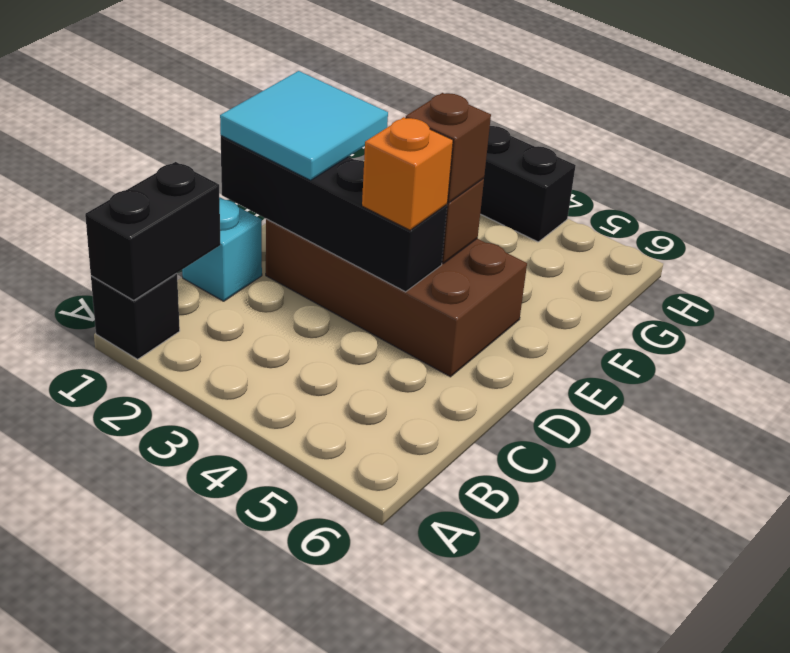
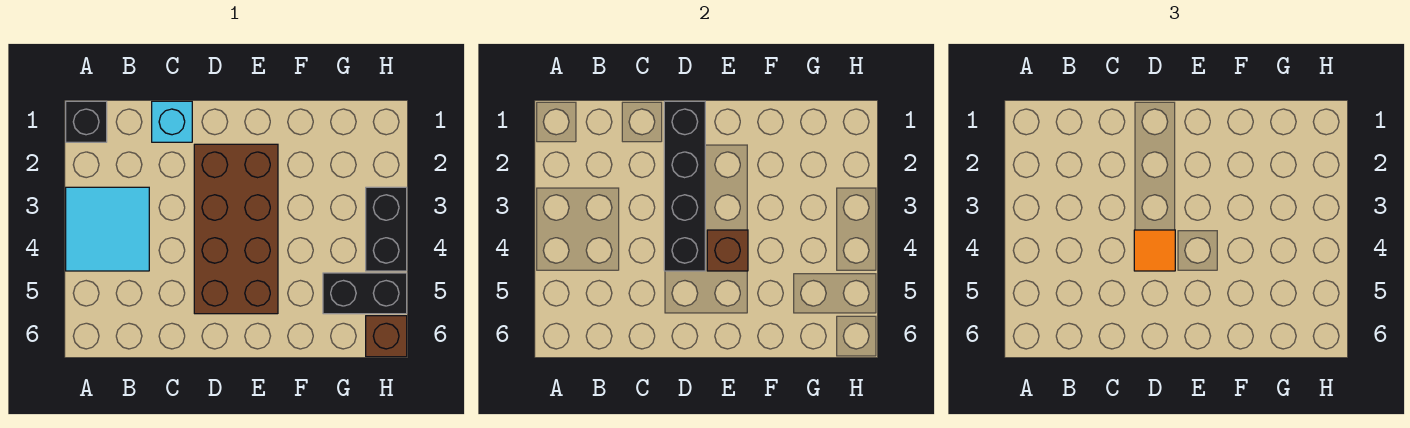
black brick A1:B1 level 2 -> black brick G5:H5 level 1
cyan tile D1:E2 level 3 -> cyan tile A3:B4 level 1
orange brick D4 level 3 -> orange tile D4 level 3
brown brick E4 level 3 -> brown brick H6 level 1

